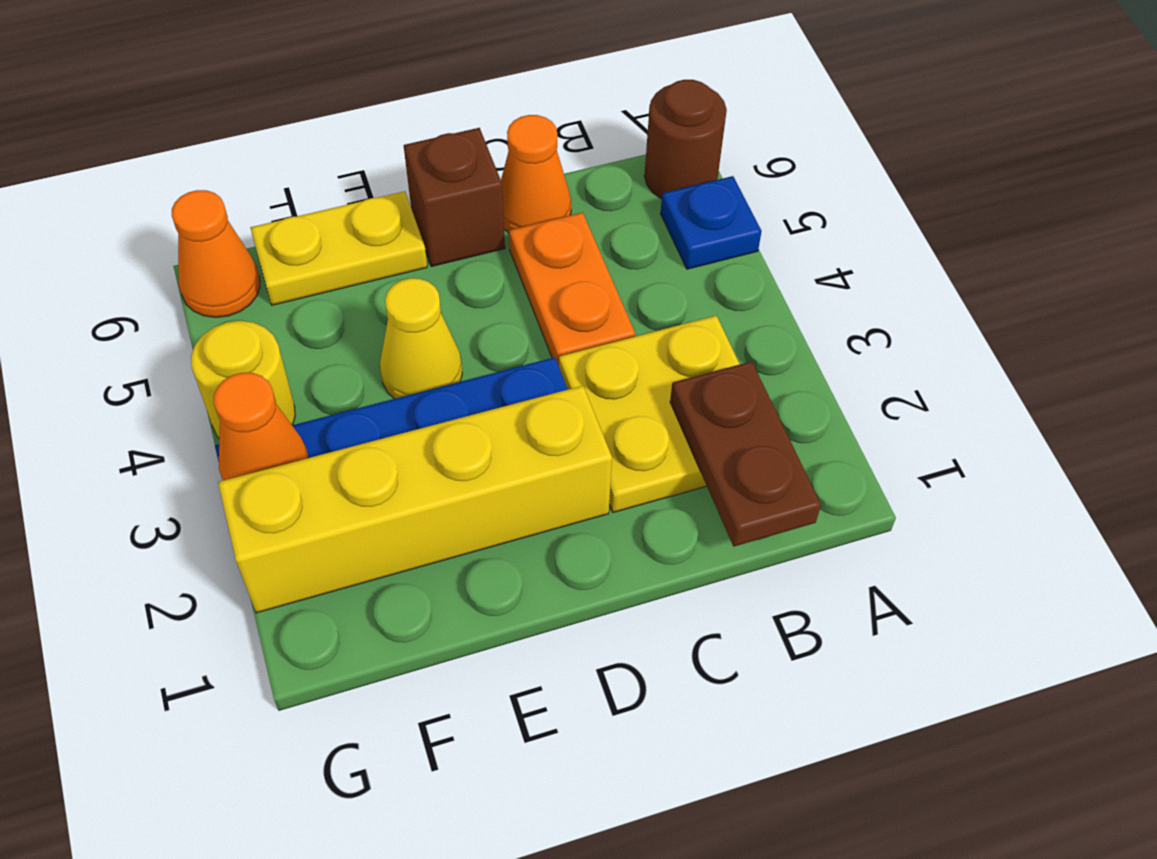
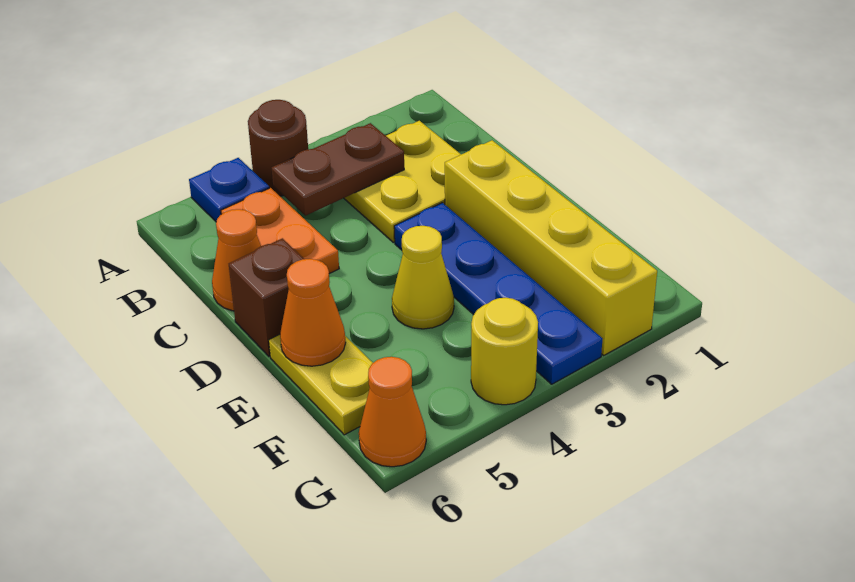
brown round brick A6 level 1 -> brown round brick A4 level 1
brown plate B1:B2 level 2 -> brown plate B3:B4 level 2
orange plate C4:C5 level 1 -> orange plate B5:C5 level 1
orange cone G3 level 2 -> orange cone E6 level 2

